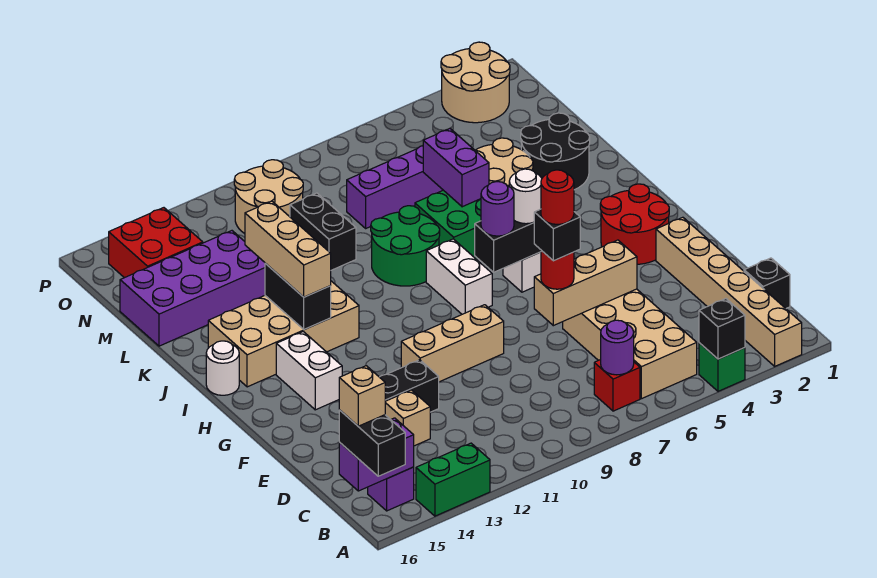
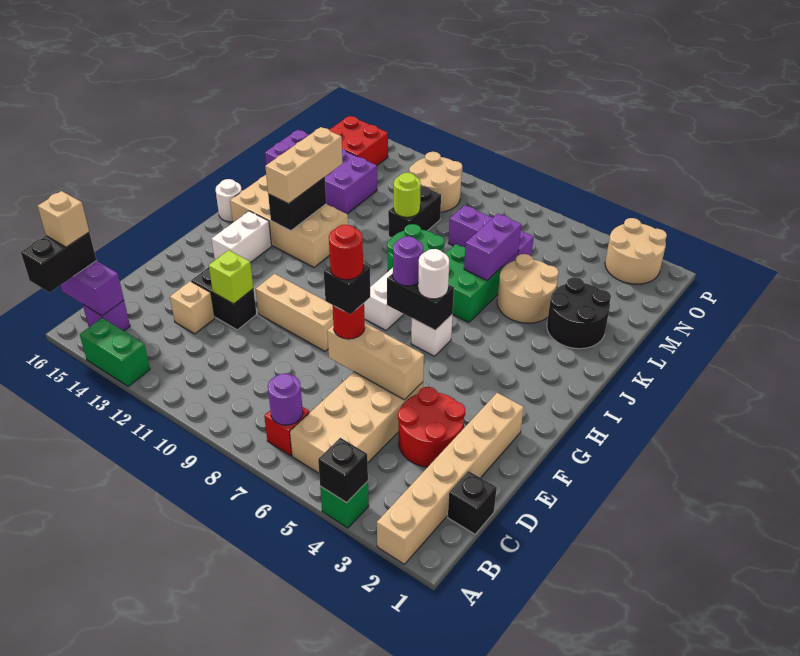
none -> lime brick E12 level 2
red round brick G2:H3 level 1 -> red round brick D3:E4 level 1
none -> lime round brick L10 level 2

